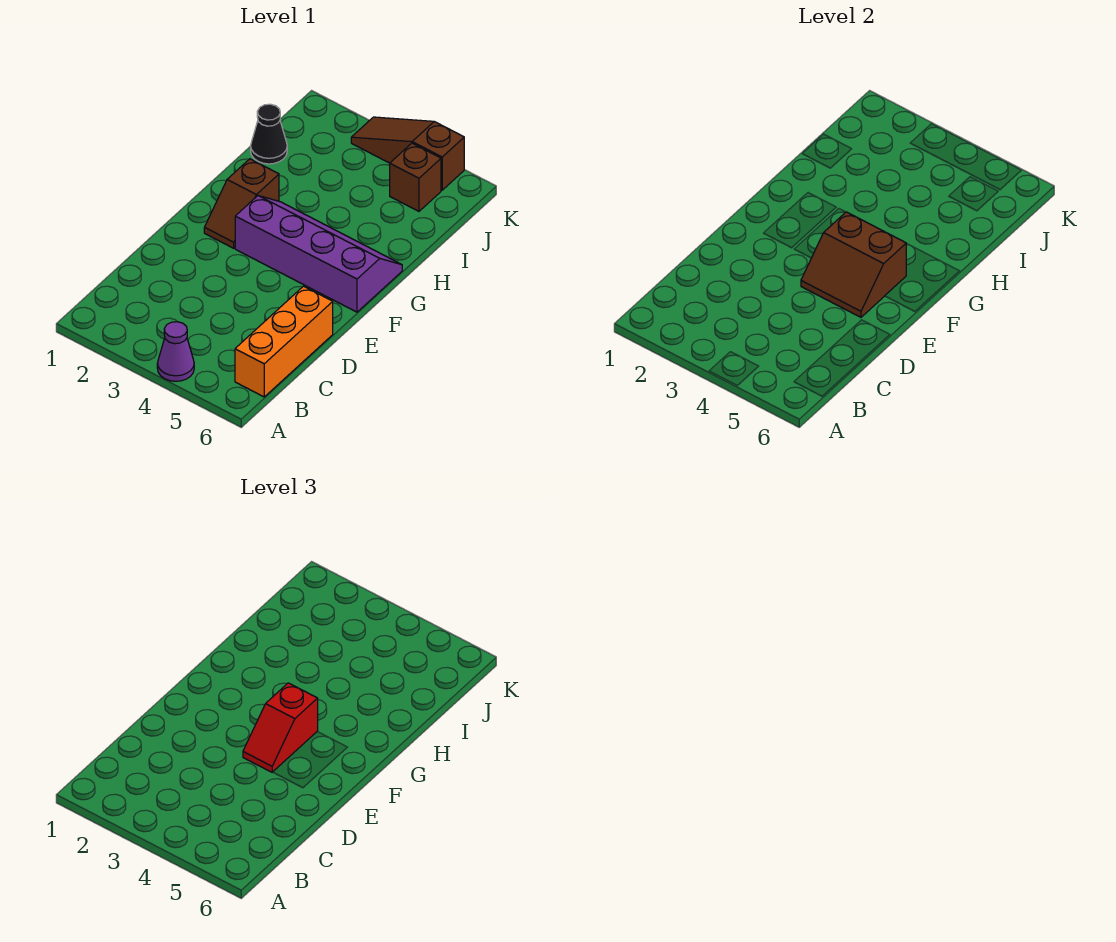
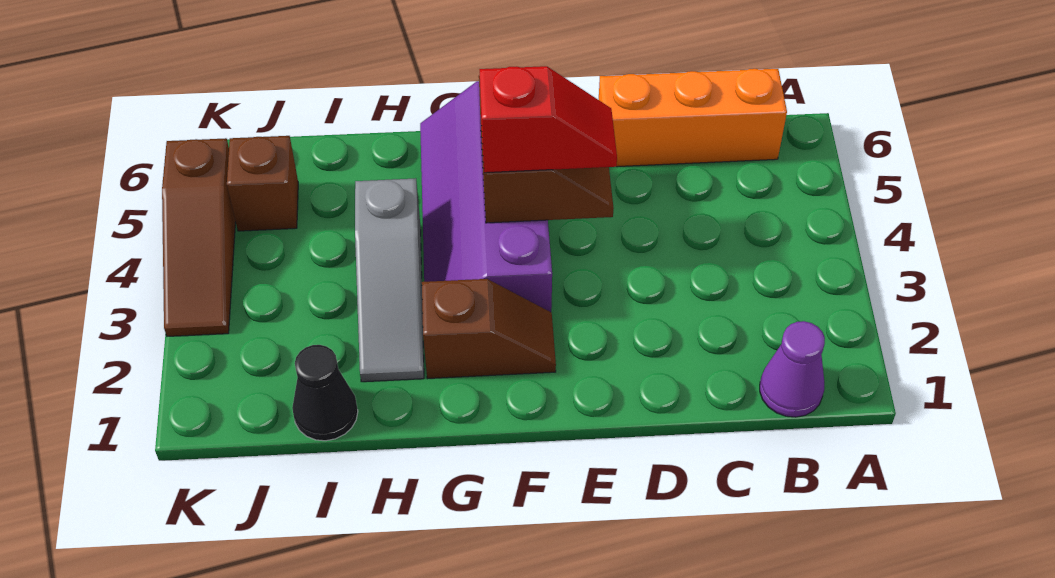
purple cone A4 level 1 -> purple cone B1 level 1
none -> grey slope H2:H4 level 1 top 4

